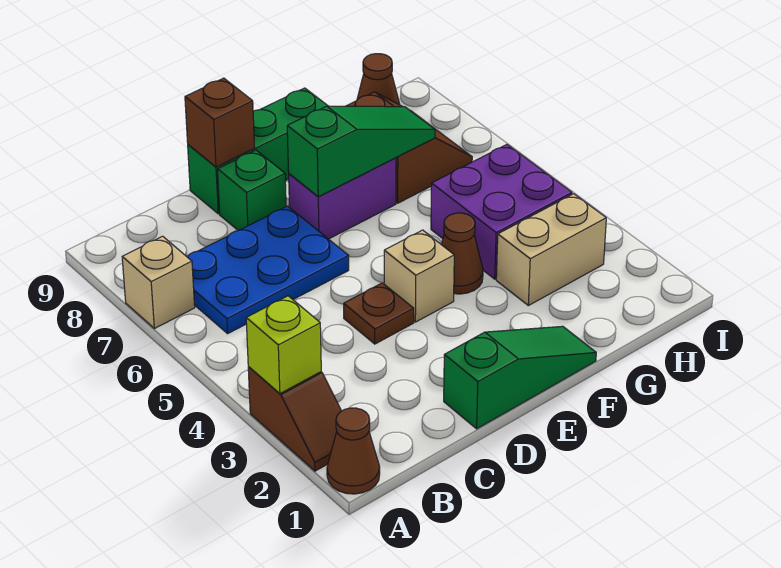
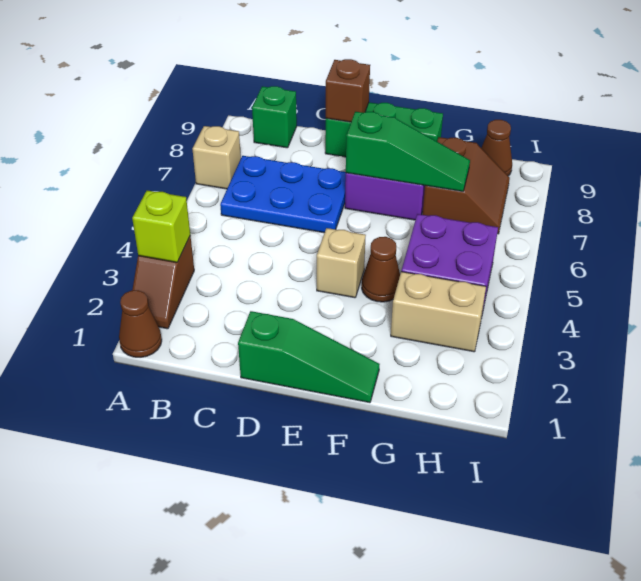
brown plate D4 level 1 -> none
green brick D8 level 1 -> green brick B9 level 1

